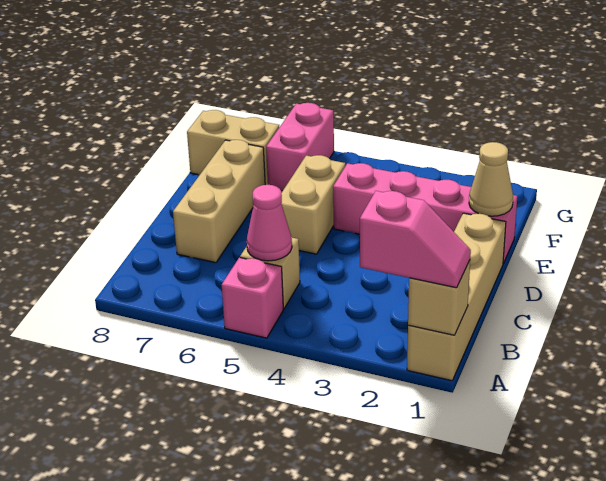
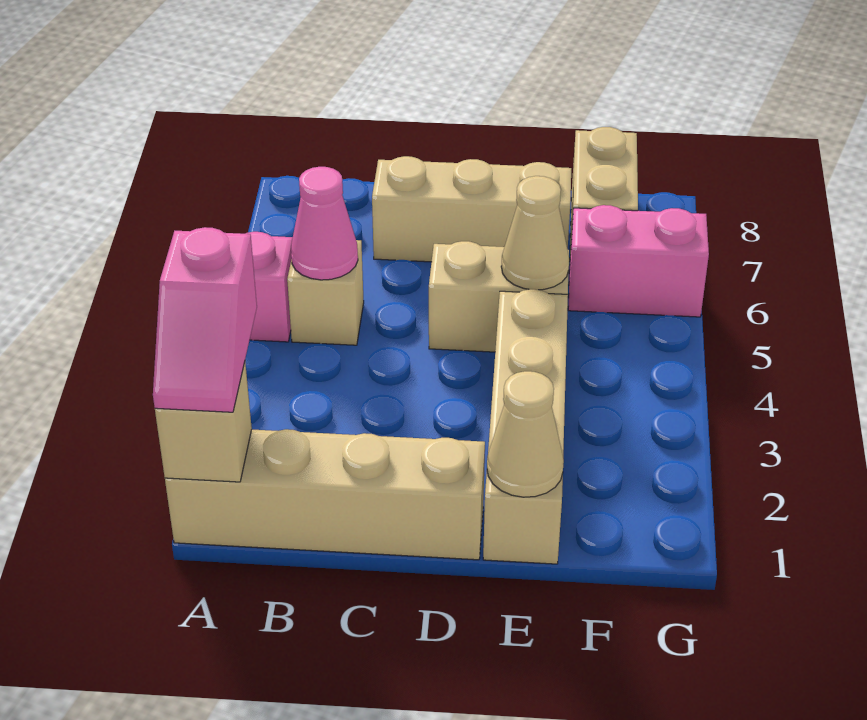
pink brick E1:E4 level 1 -> tan brick E1:E4 level 1
none -> tan cone E5 level 2

